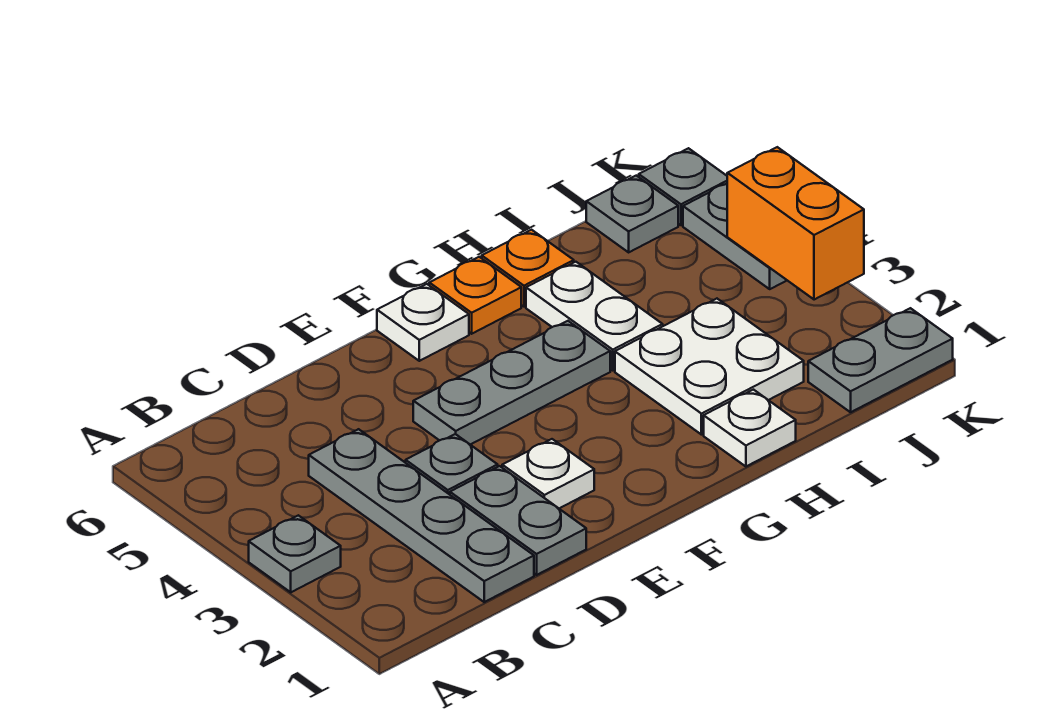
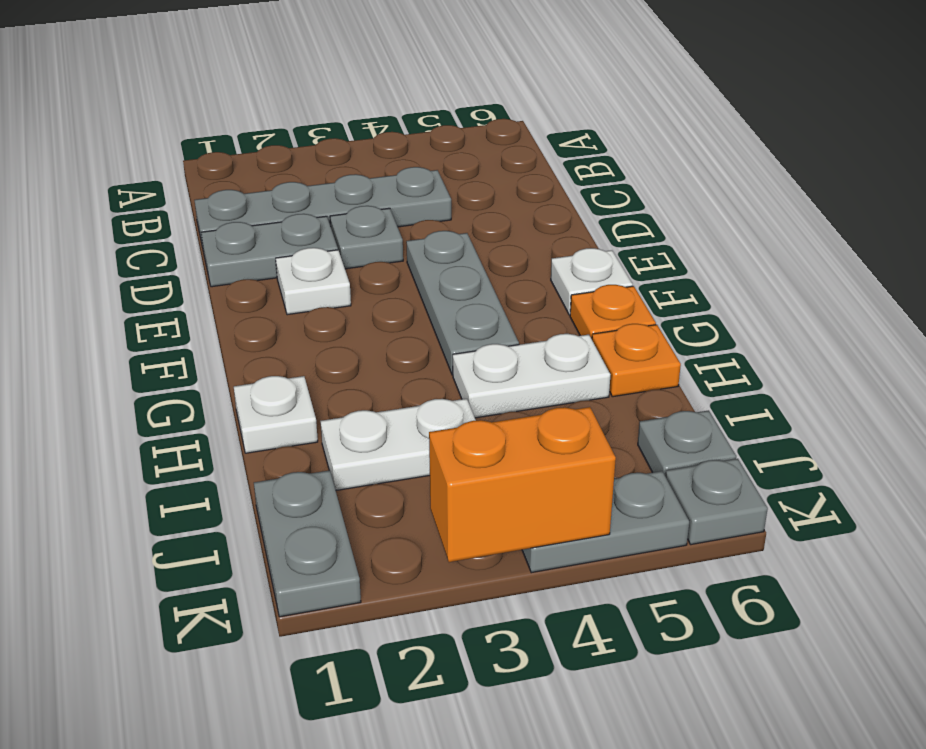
grey plate A3 level 1 -> none
white plate H2:I3 level 1 -> white plate I2:I3 level 1

